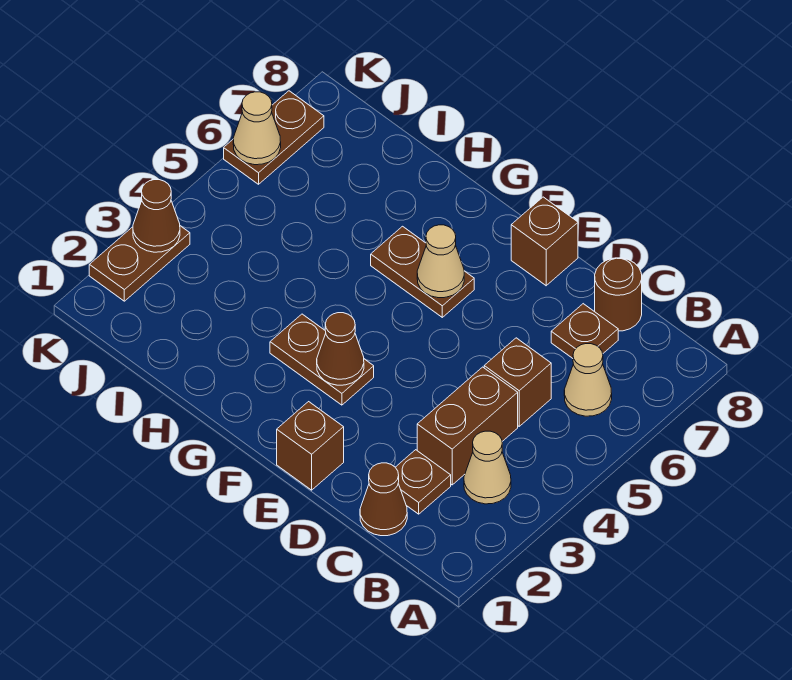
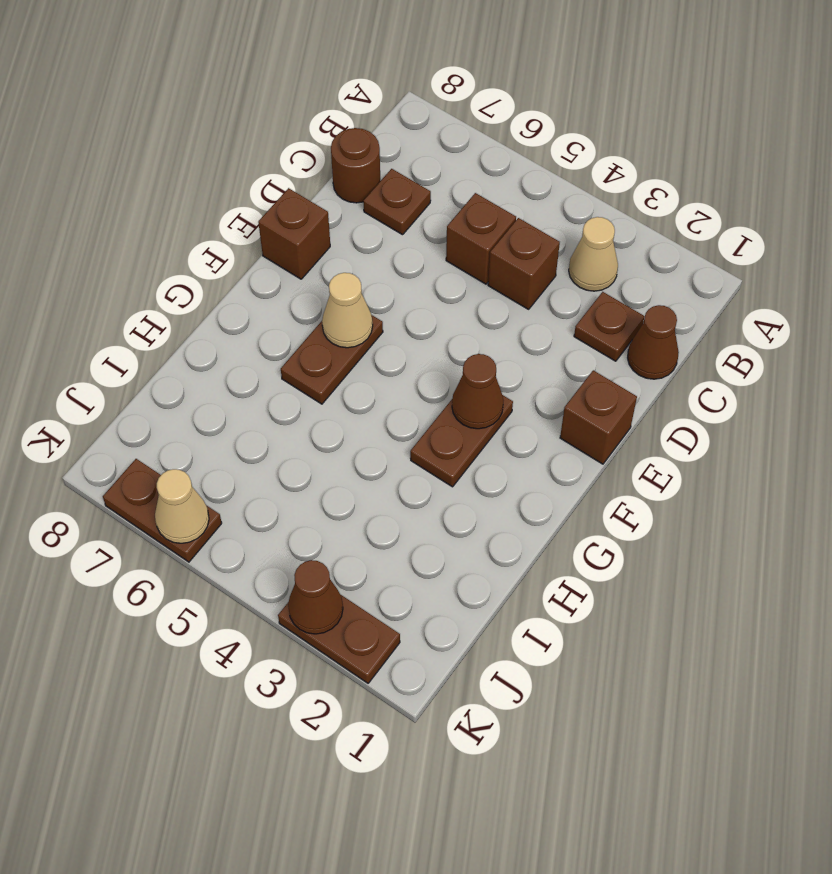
tan cone B6 level 1 -> none
brown brick C3:C4 level 1 -> brown brick C4 level 1

